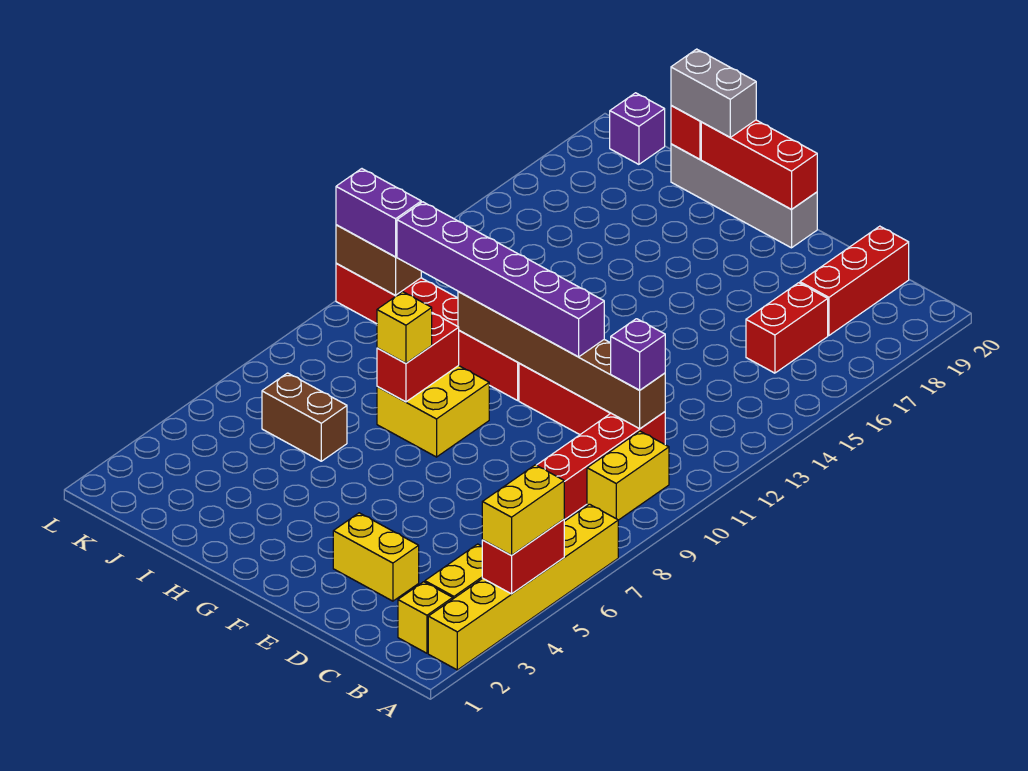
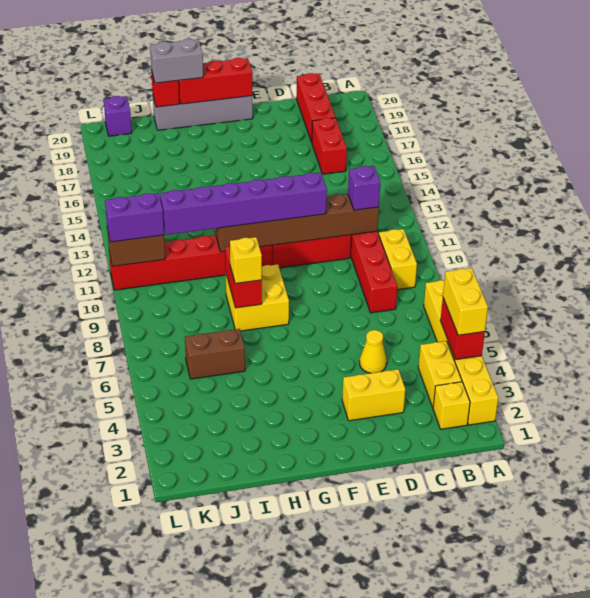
none -> yellow cone D5 level 1

